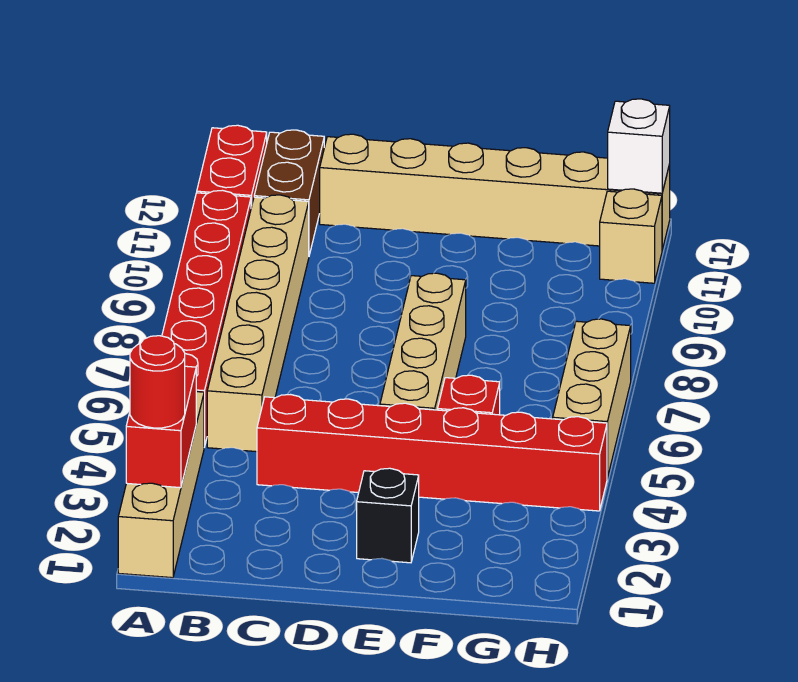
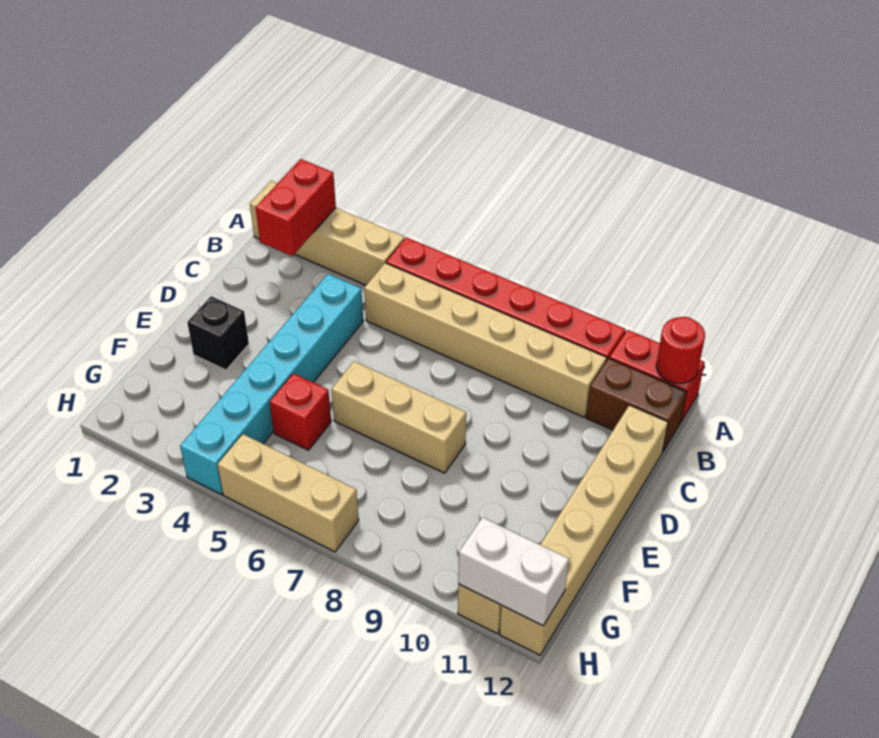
red brick A2:A3 level 2 -> red brick A2:B2 level 2
red round brick A2 level 3 -> red round brick A12 level 2
red brick C4:H4 level 1 -> cyan brick C4:H4 level 1
tan brick E5:E8 level 1 -> tan brick E6:E8 level 1
white brick H12 level 2 -> white brick H11:H12 level 2

